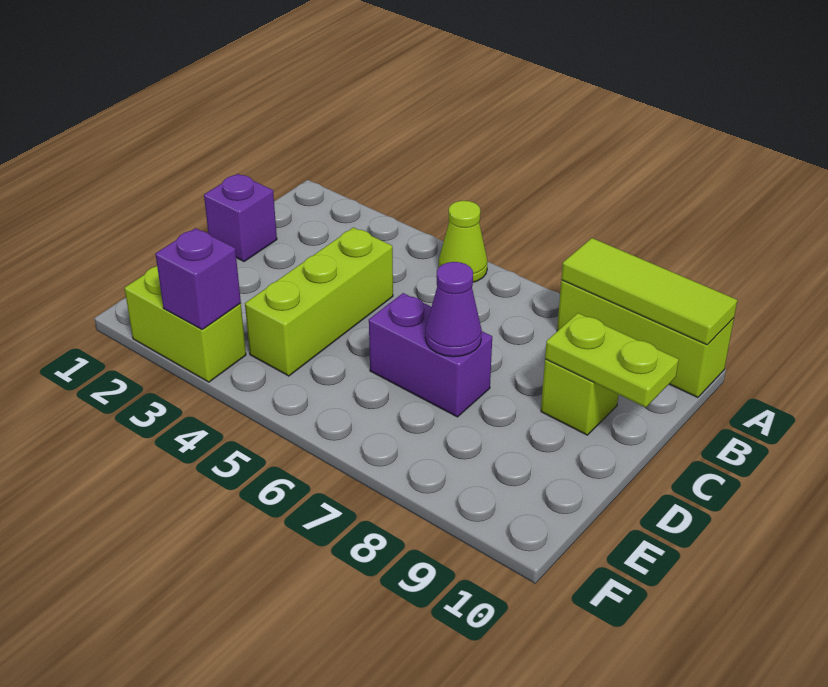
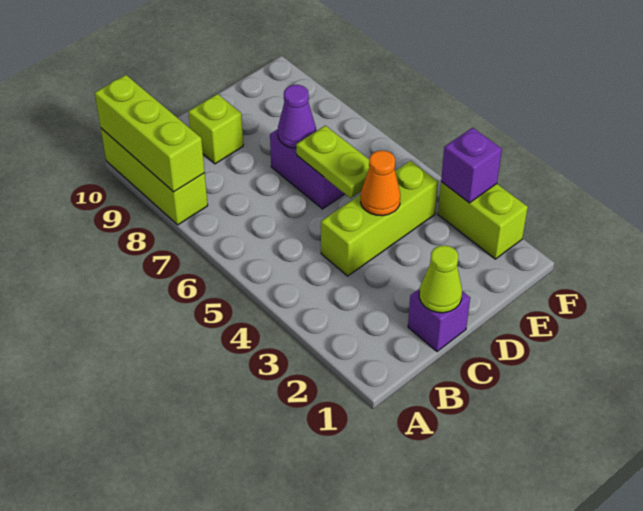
lime cone A5 level 1 -> lime cone C1 level 2
lime tile A8:A10 level 2 -> lime brick A8:A10 level 2
lime plate C9:C10 level 2 -> lime plate D5:D6 level 2
none -> orange cone D4 level 2

